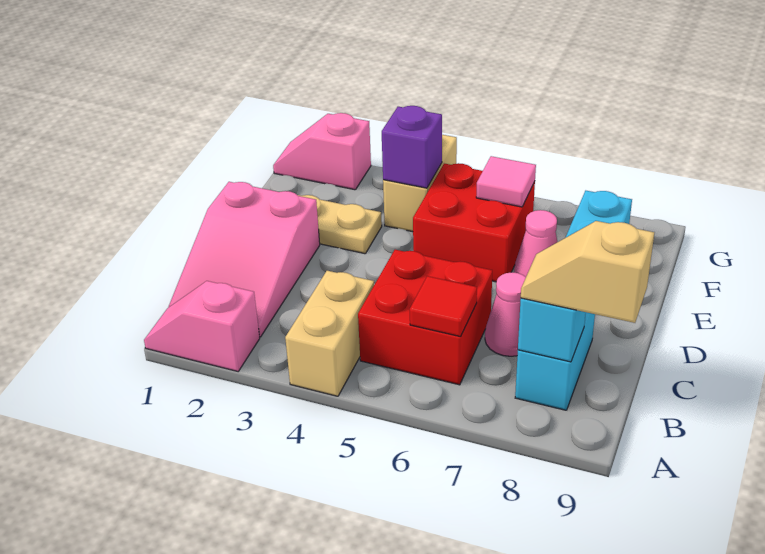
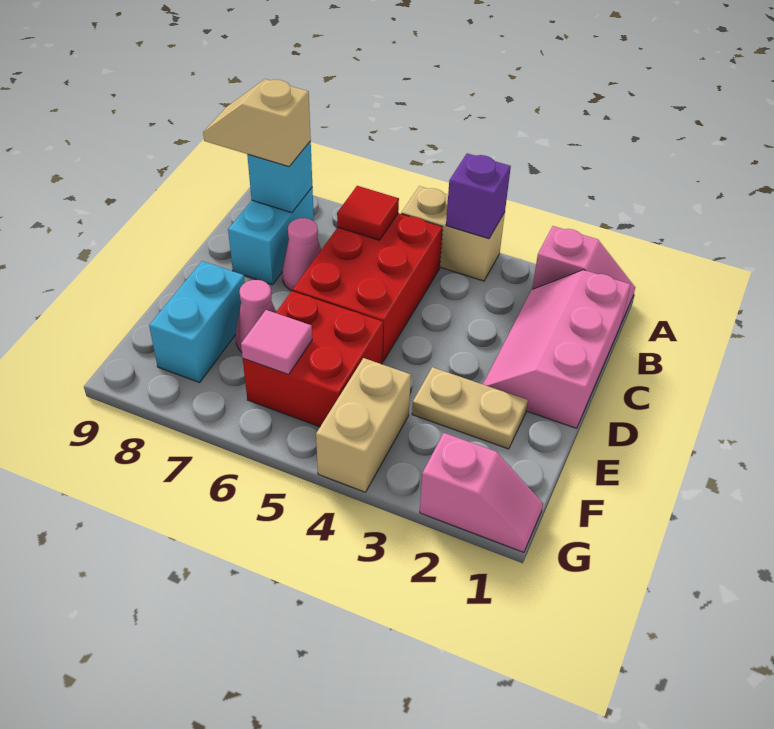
tan brick A4:B4 level 1 -> tan brick A4:A5 level 1
pink slope B1:D2 level 1 top D -> pink slope B1:D2 level 1 top 1
red brick B5:C6 level 1 -> red brick B5:D6 level 1
tan slope B8:B9 level 3 top 9 -> tan slope B8:B9 level 3 top 8
purple brick F4 level 2 -> purple brick A4 level 2

